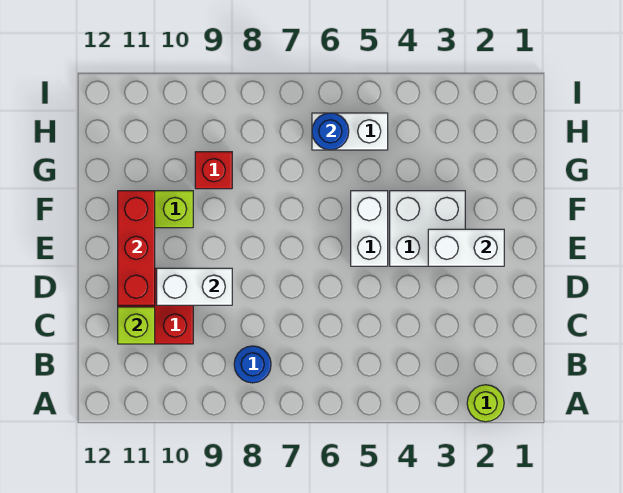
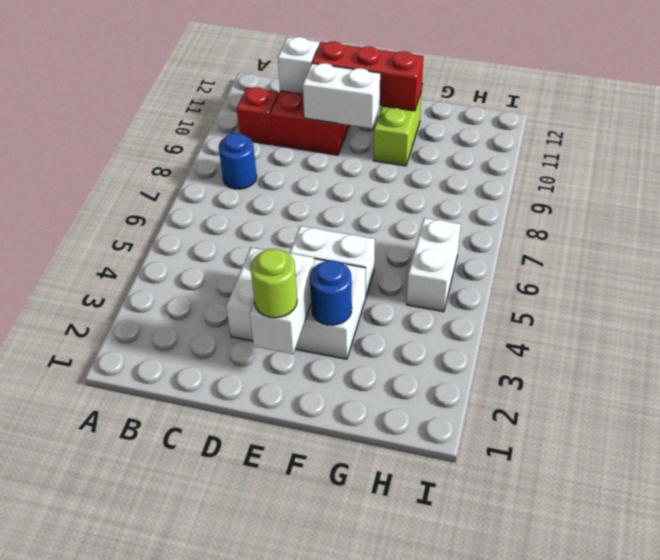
lime round brick A2 level 1 -> lime round brick E2 level 3
lime brick C11 level 2 -> white brick C11 level 2
white brick D9:D10 level 2 -> white brick D10:E10 level 2
white brick E3:F4 level 1 -> white brick D3:F4 level 1
red brick G9 level 1 -> red brick B10 level 1
blue round brick H6 level 2 -> blue round brick F3 level 2

